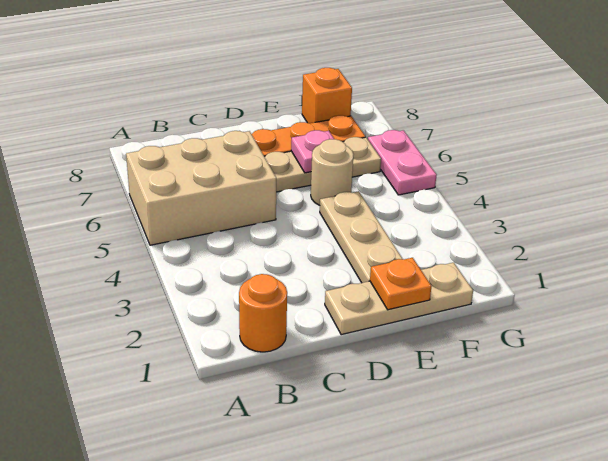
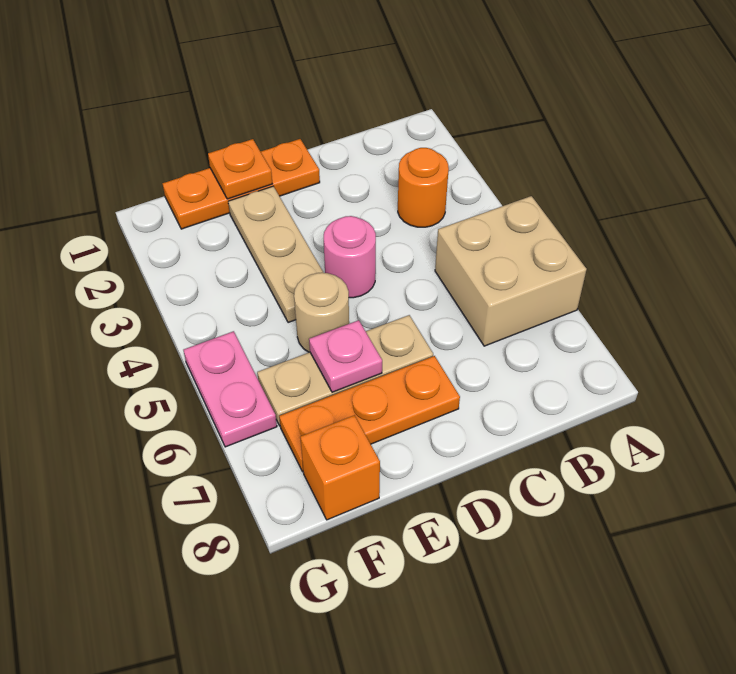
tan brick A5:C6 level 1 -> tan brick A5:B6 level 1
orange round brick B1 level 1 -> orange round brick B3 level 1
tan plate D1:F1 level 1 -> orange plate D1:F1 level 1
none -> pink round brick D4 level 1

